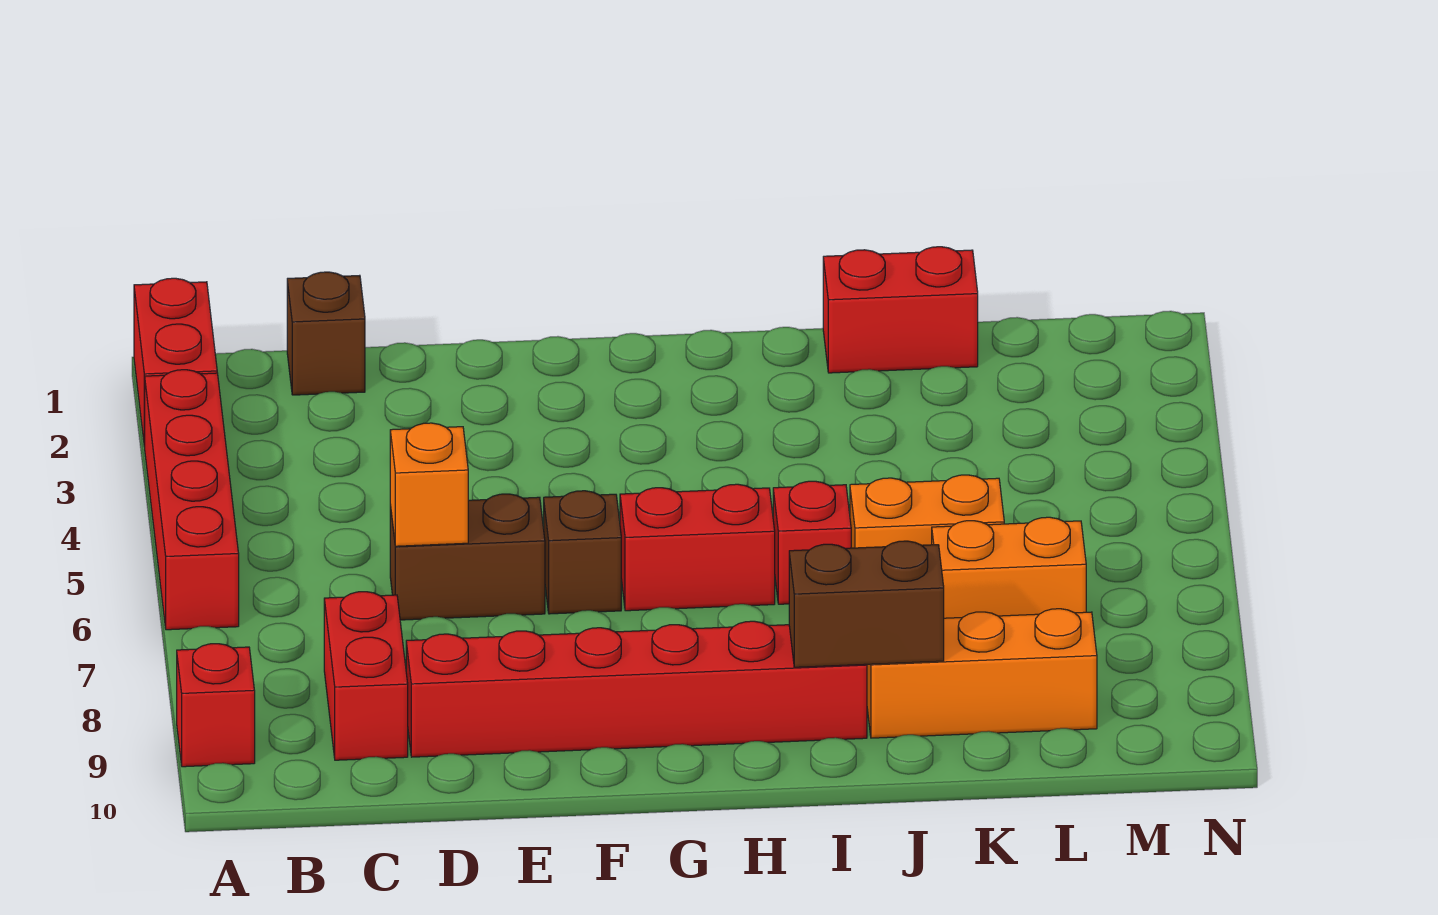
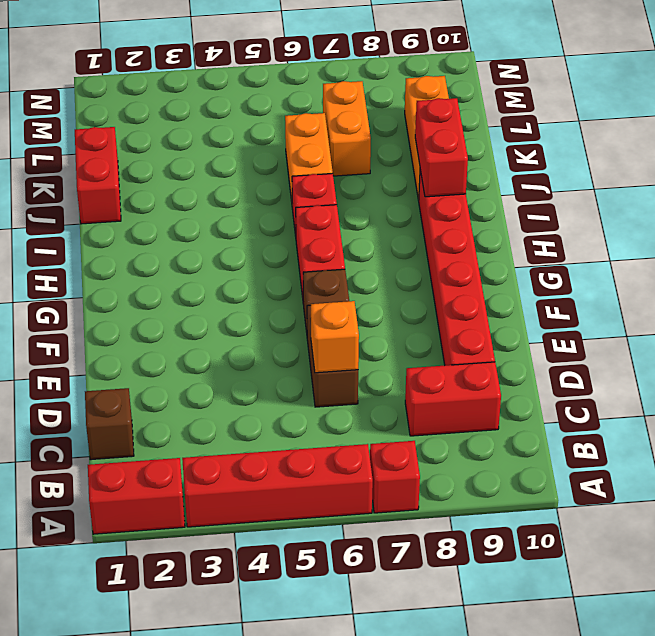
red brick A9 level 1 -> red brick A7 level 1
brown brick I9:J9 level 2 -> red brick I9:J9 level 2

